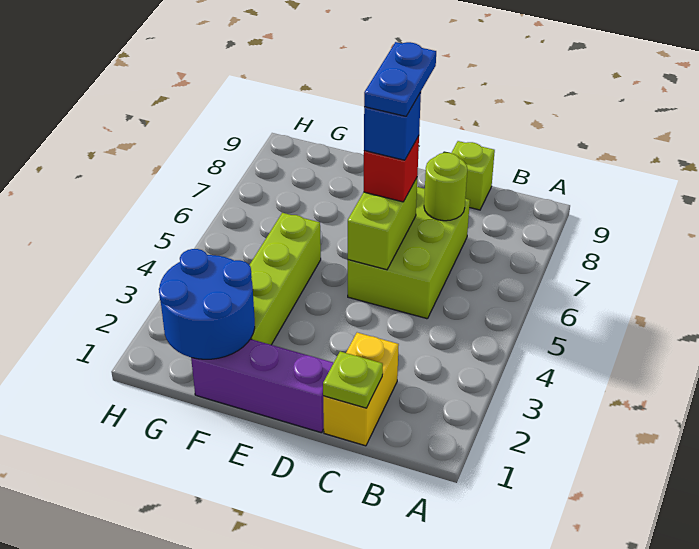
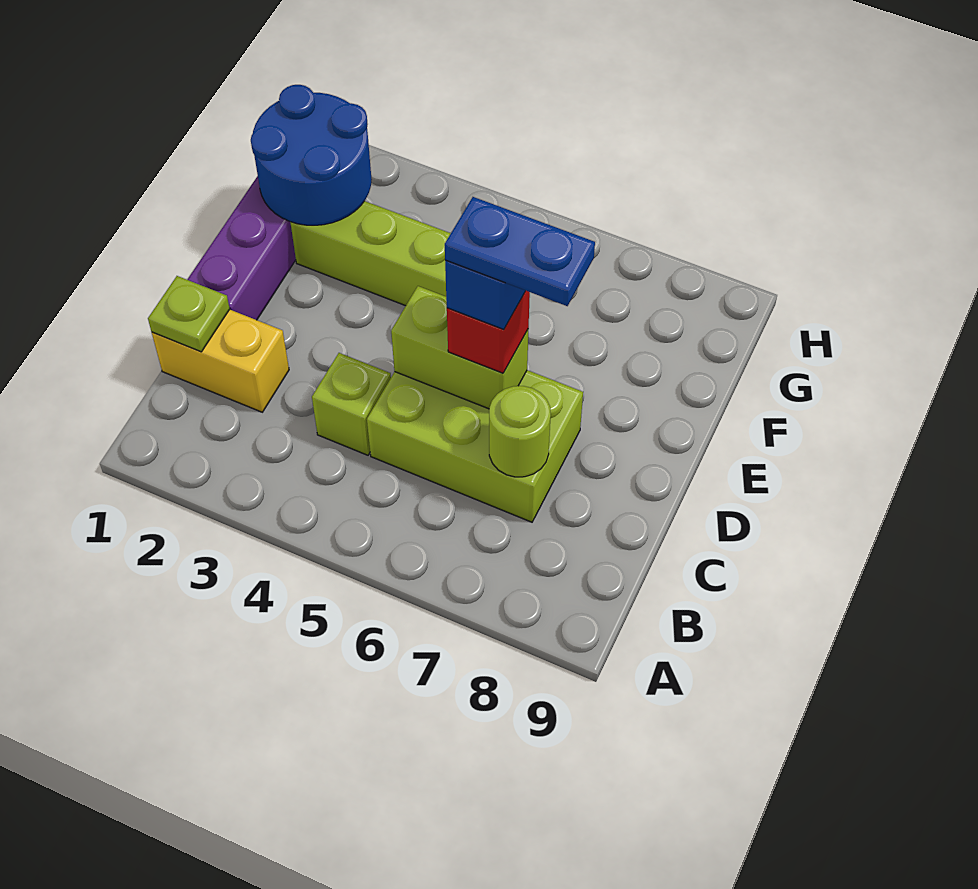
lime brick C9 level 1 -> lime brick C4 level 1

